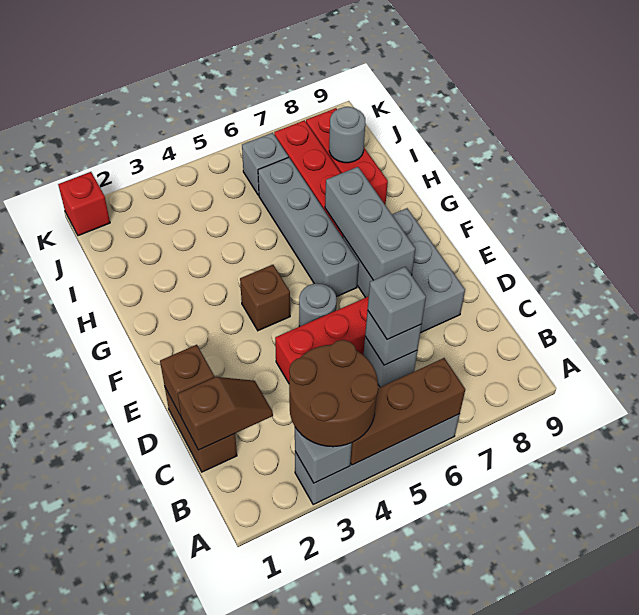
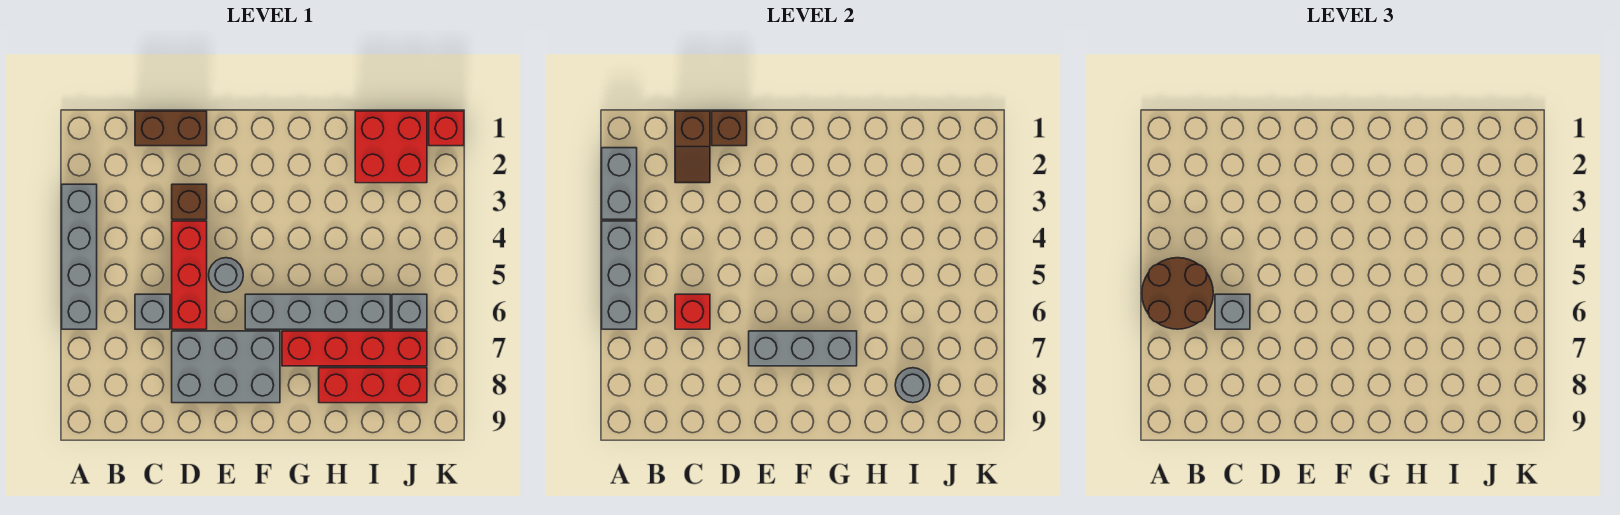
grey brick A3 level 2 -> grey brick A2:A3 level 2
brown round brick A3:B4 level 3 -> brown round brick A5:B6 level 3
brown brick A4:A6 level 2 -> grey brick A4:A6 level 2
grey brick C6 level 2 -> red brick C6 level 2
brown brick F4 level 1 -> brown brick D3 level 1
none -> red brick I1:J2 level 1

